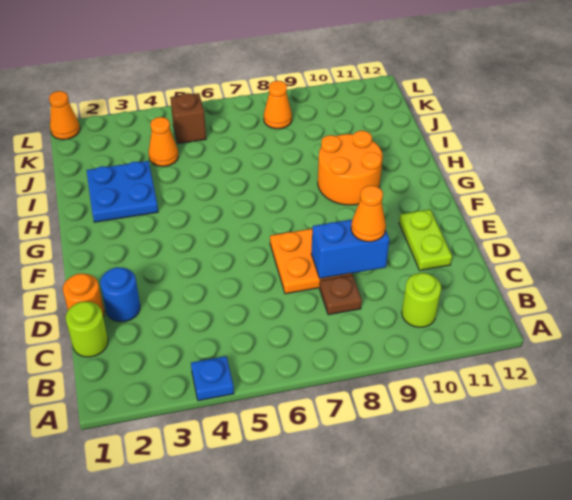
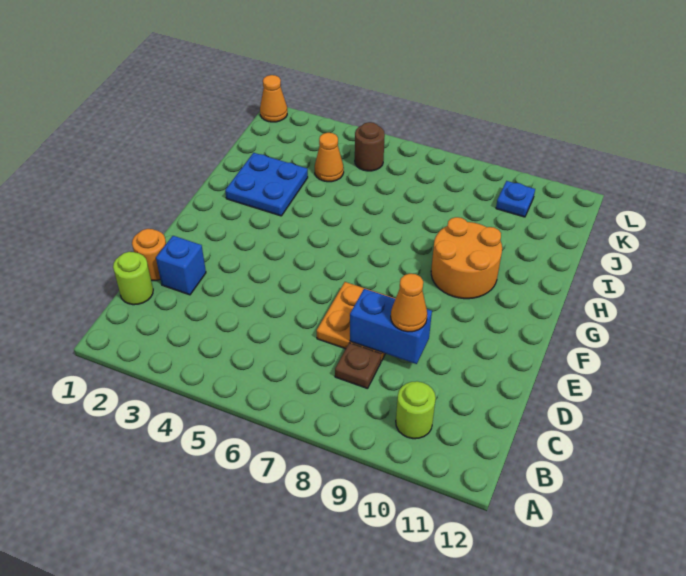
blue plate A4 level 1 -> blue plate K10 level 1
blue round brick D2 level 1 -> blue brick D2 level 1
lime plate D11:E11 level 1 -> none
brown brick K5 level 1 -> brown round brick K5 level 1
orange cone K8 level 1 -> none

